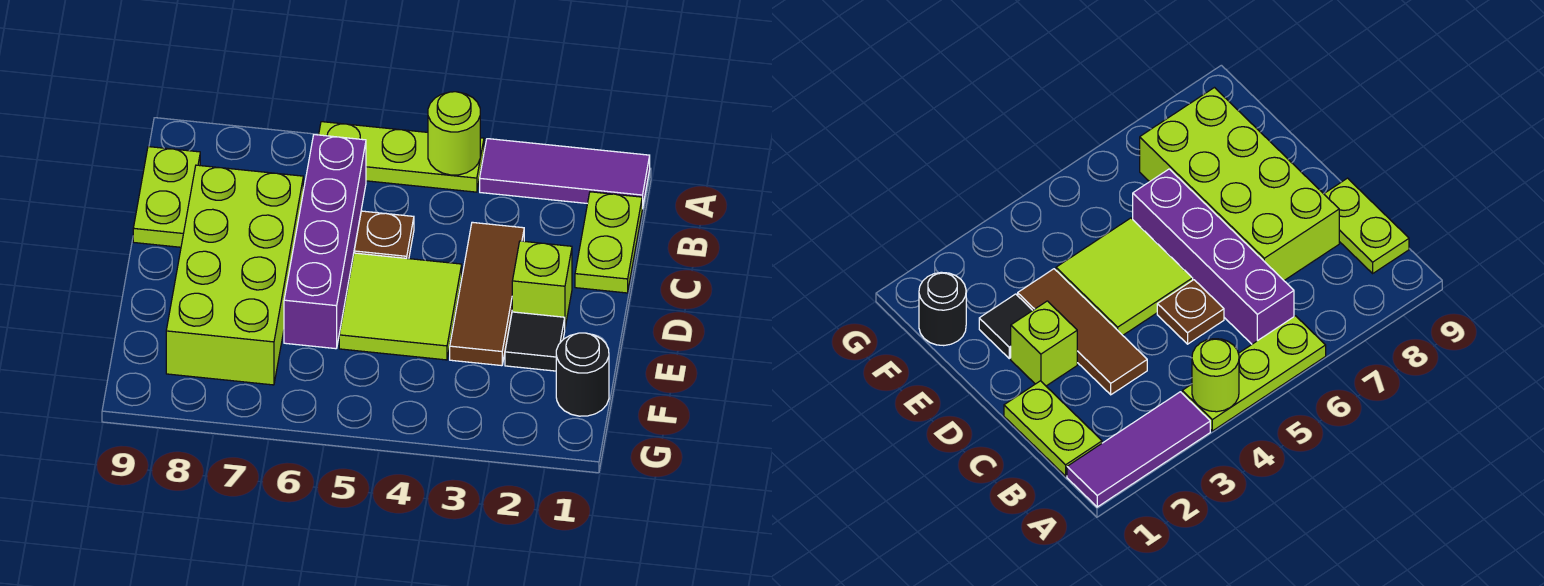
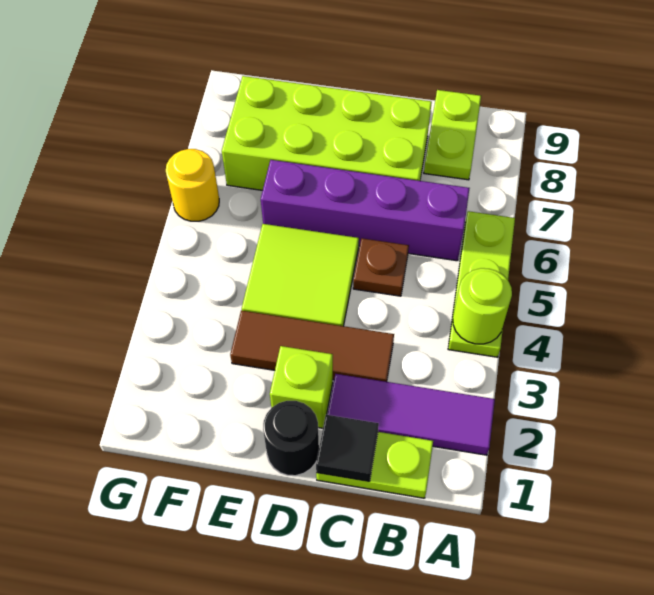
purple tile A1:A3 level 1 -> purple tile A2:C2 level 1
lime plate B9:C9 level 1 -> lime plate B8:B9 level 1
black tile E2 level 1 -> black tile C1 level 2
black round brick F1 level 1 -> black round brick D1 level 1
none -> yellow round brick G6 level 1

